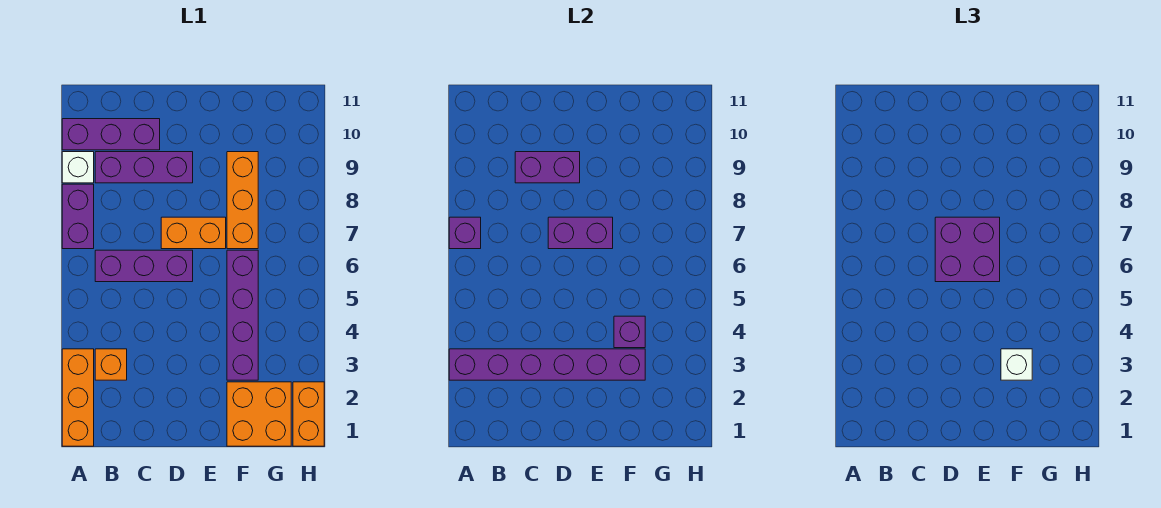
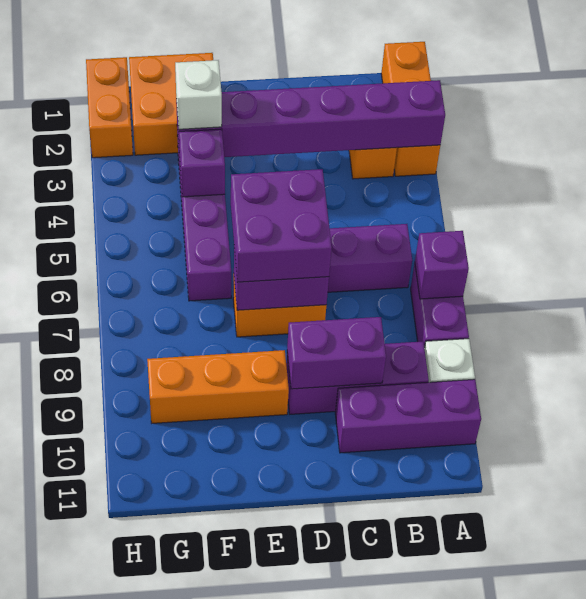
orange brick F7:F9 level 1 -> orange brick E9:G9 level 1

